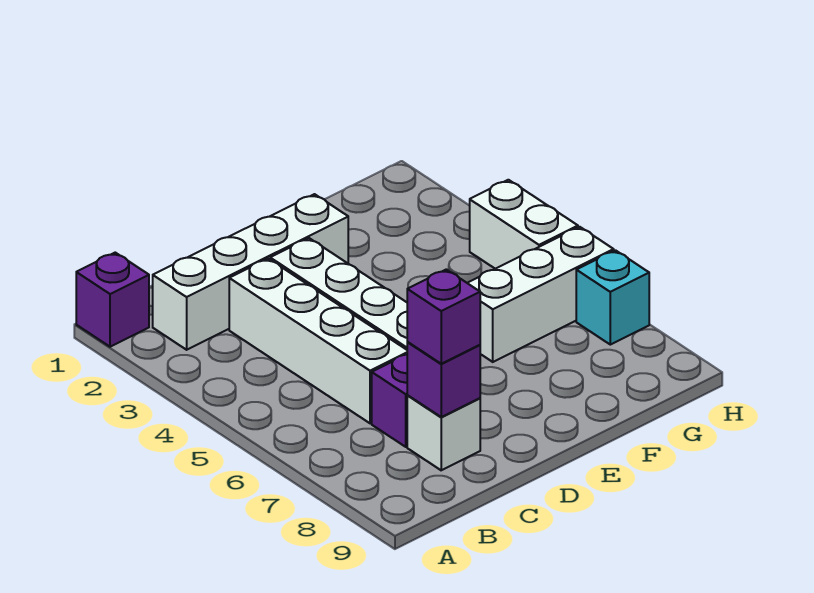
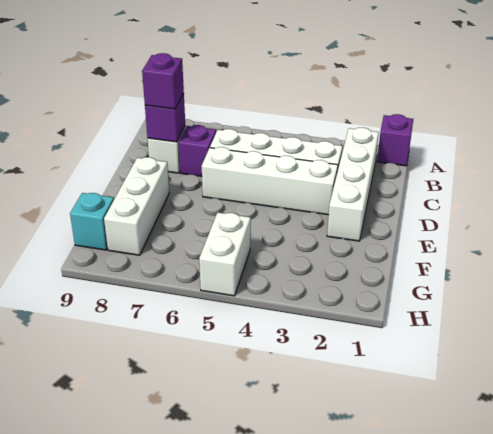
white brick F6:H6 level 1 -> white brick E8:G8 level 1
white brick H4:H5 level 1 -> white brick G5:H5 level 1
cyan brick H7 level 1 -> cyan brick G9 level 1

